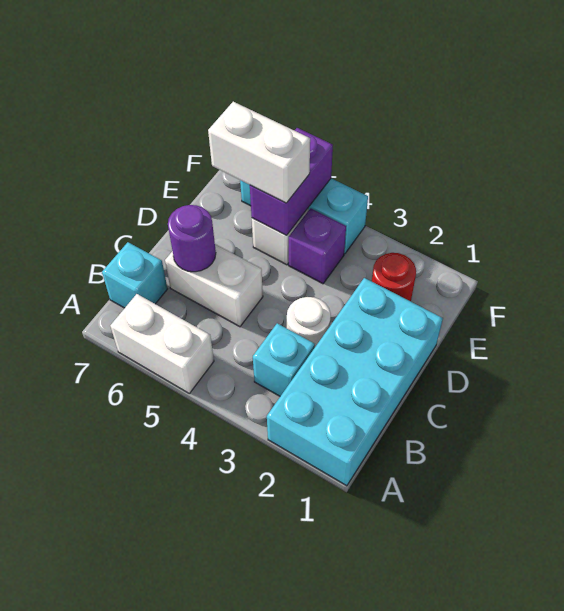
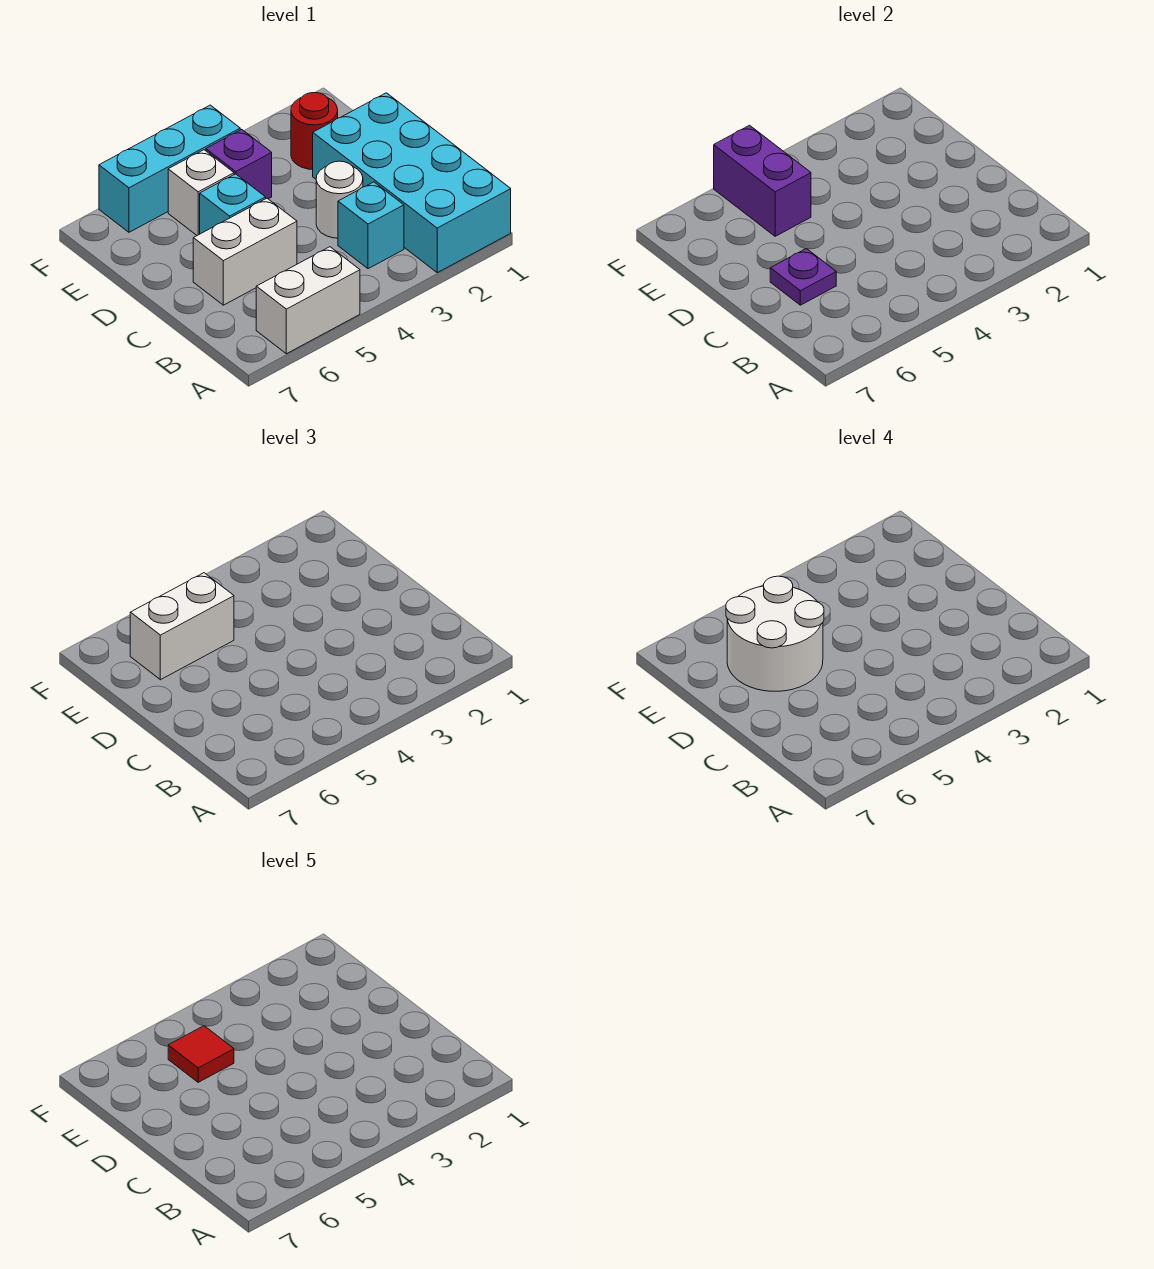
cyan brick B7 level 1 -> cyan brick D5 level 1
purple round brick C6 level 2 -> purple plate C6 level 2
none -> white round brick D5:E6 level 4
none -> red tile E5 level 5

